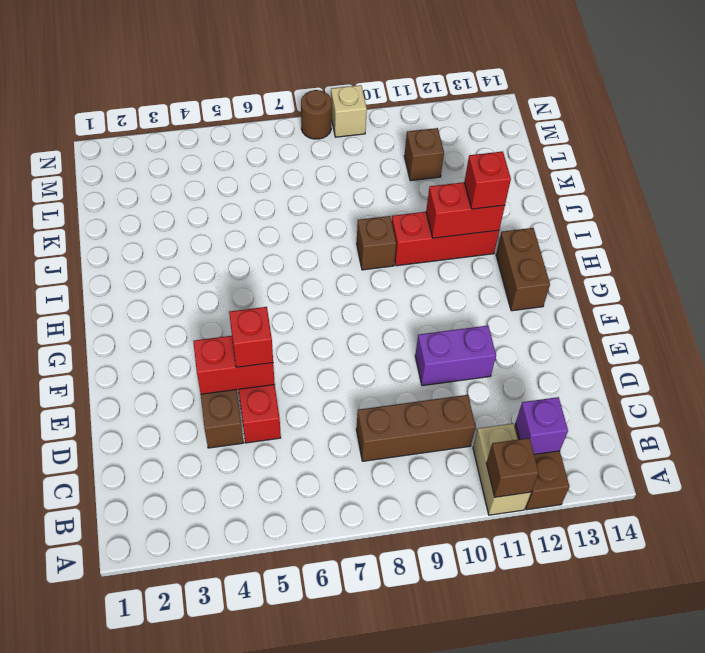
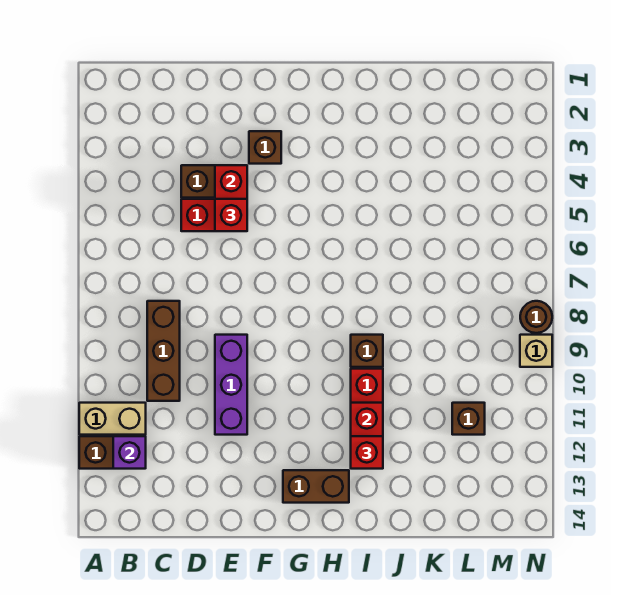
brown brick A11 level 2 -> brown brick F3 level 1
purple brick E10:E11 level 1 -> purple brick E9:E11 level 1

